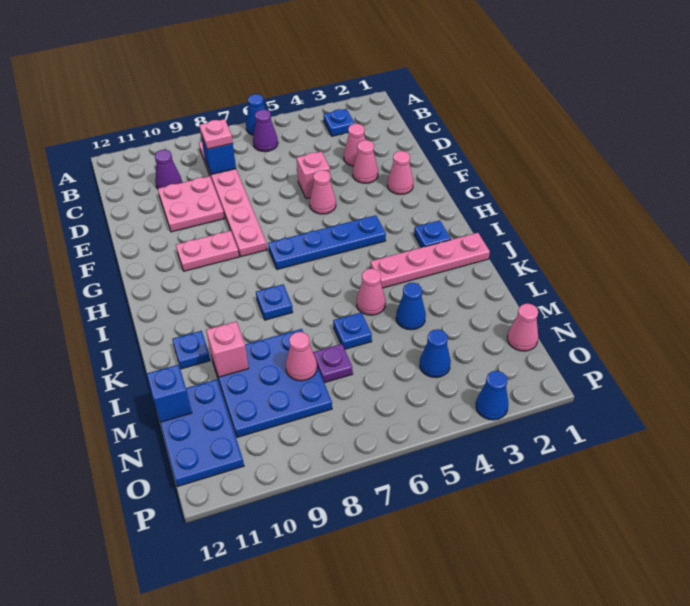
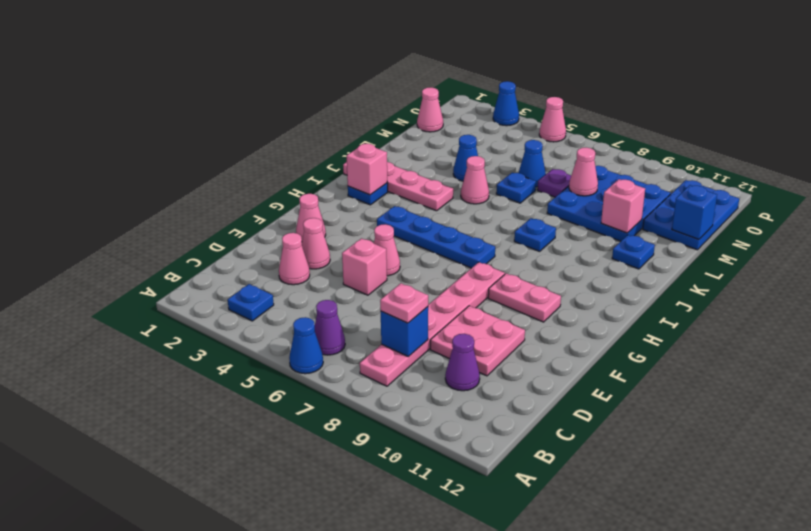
none -> pink brick I2 level 2
blue cone N4 level 1 -> blue cone M6 level 1
none -> pink cone P5 level 1

